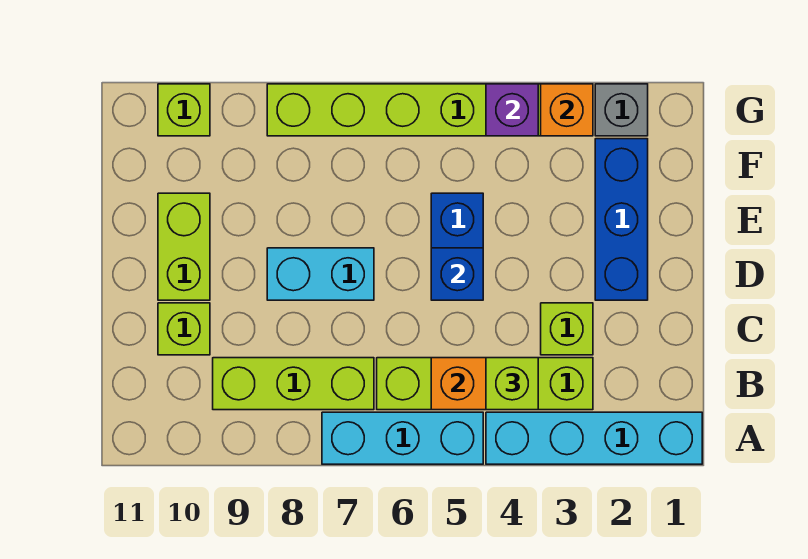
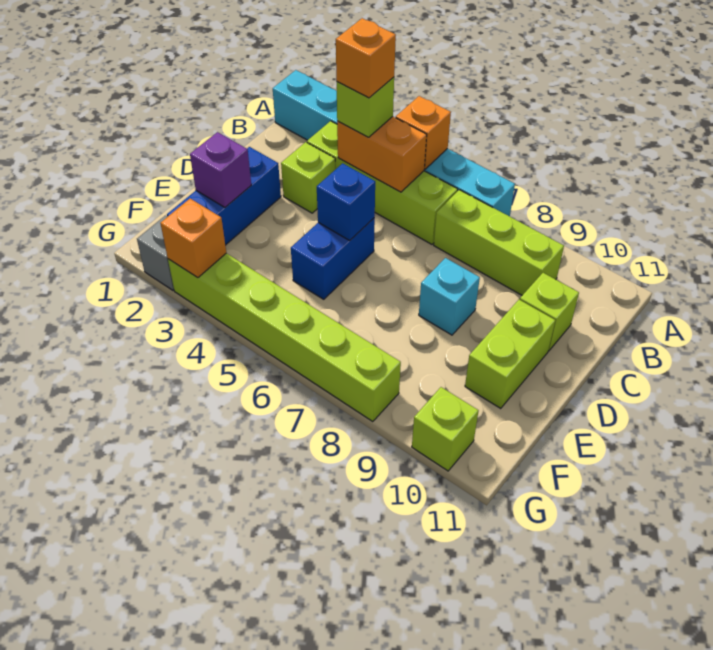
none -> orange brick A5 level 2
none -> orange brick B4 level 4
cyan brick D7:D8 level 1 -> cyan brick D8 level 1
purple brick G4 level 2 -> purple brick E2 level 2

